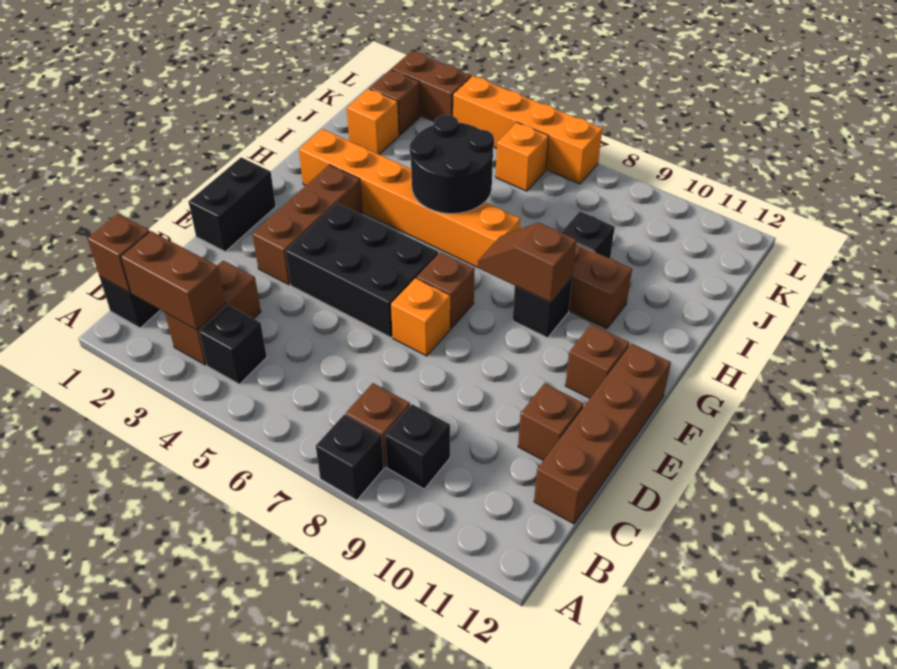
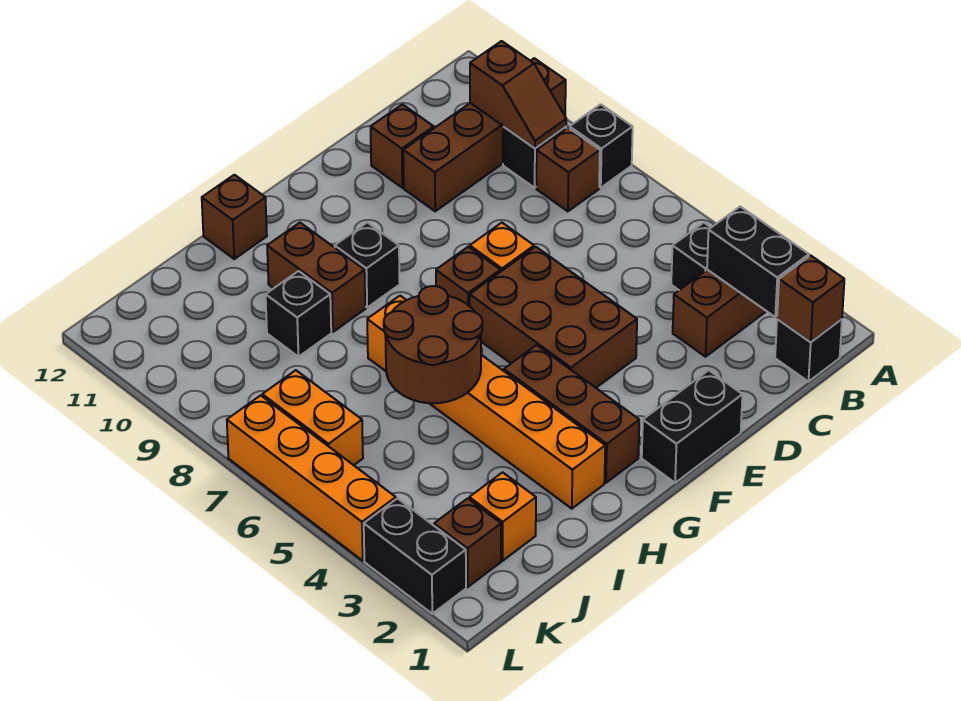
brown brick B2:B3 level 2 -> black brick B2:B3 level 2
brown brick C12:F12 level 1 -> brown brick A10:D10 level 1
brown brick E3:G3 level 1 -> brown brick G2:G4 level 1
black brick E4:F6 level 1 -> brown brick E4:F6 level 1
brown brick F11 level 1 -> brown brick H12 level 1
brown slope G8:G9 level 2 top 9 -> brown slope B9:B10 level 2 top 10
black round brick H5:I6 level 2 -> brown round brick H5:I6 level 2
orange brick K6 level 1 -> orange brick K6:K7 level 1
brown brick L2:L3 level 1 -> black brick L2:L3 level 1

